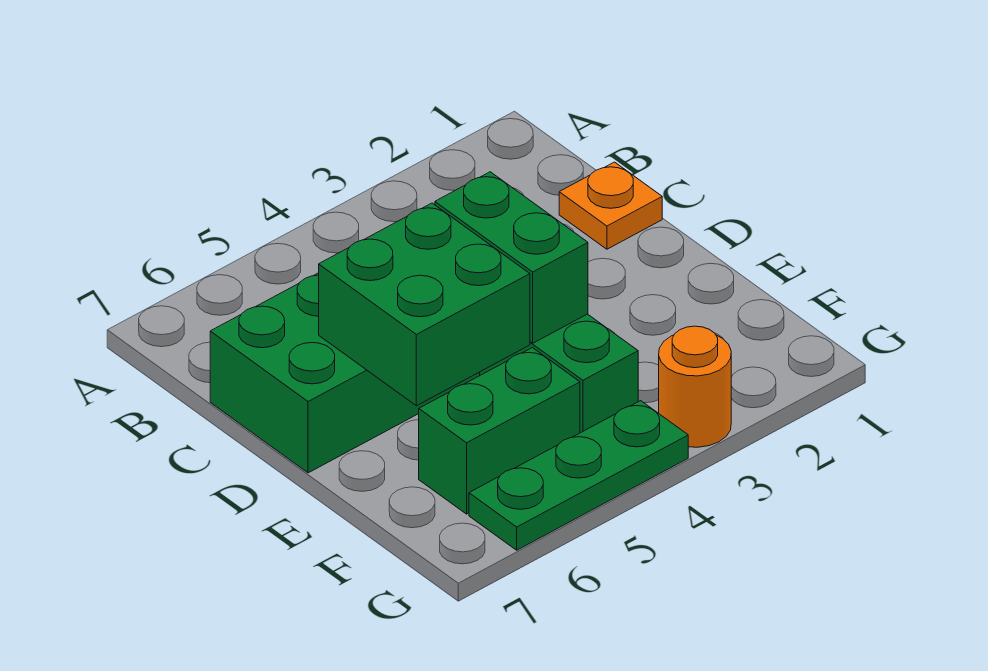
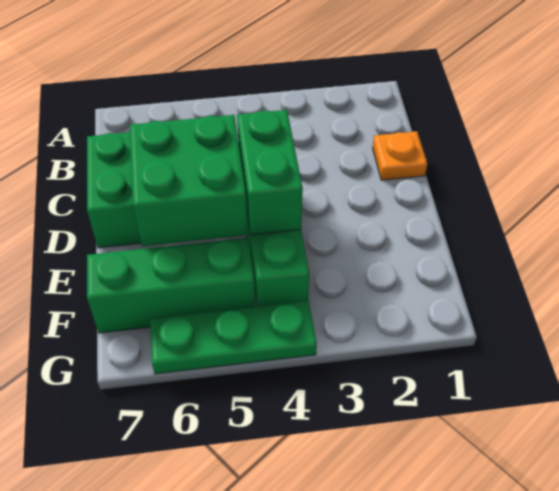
green brick F5:F6 level 1 -> green brick F5:F7 level 1
orange round brick G3 level 1 -> none

